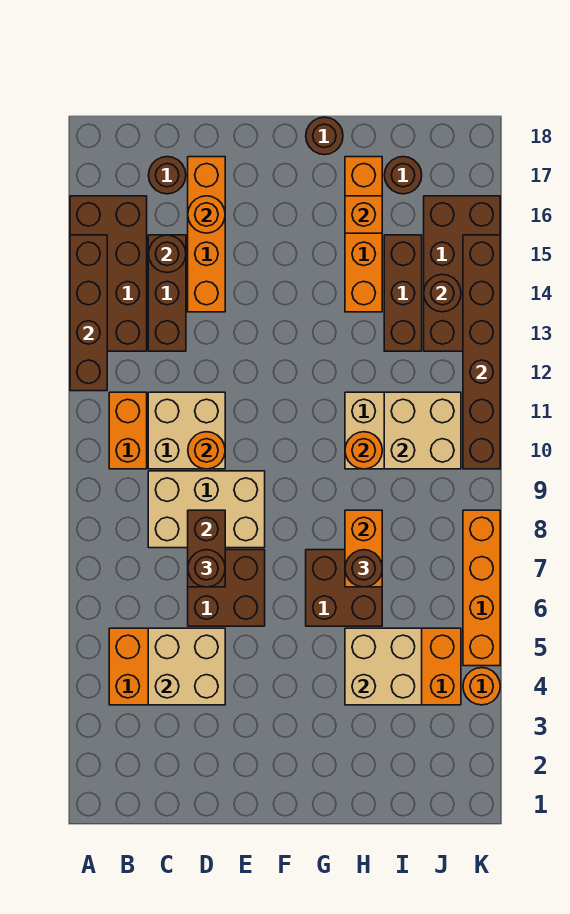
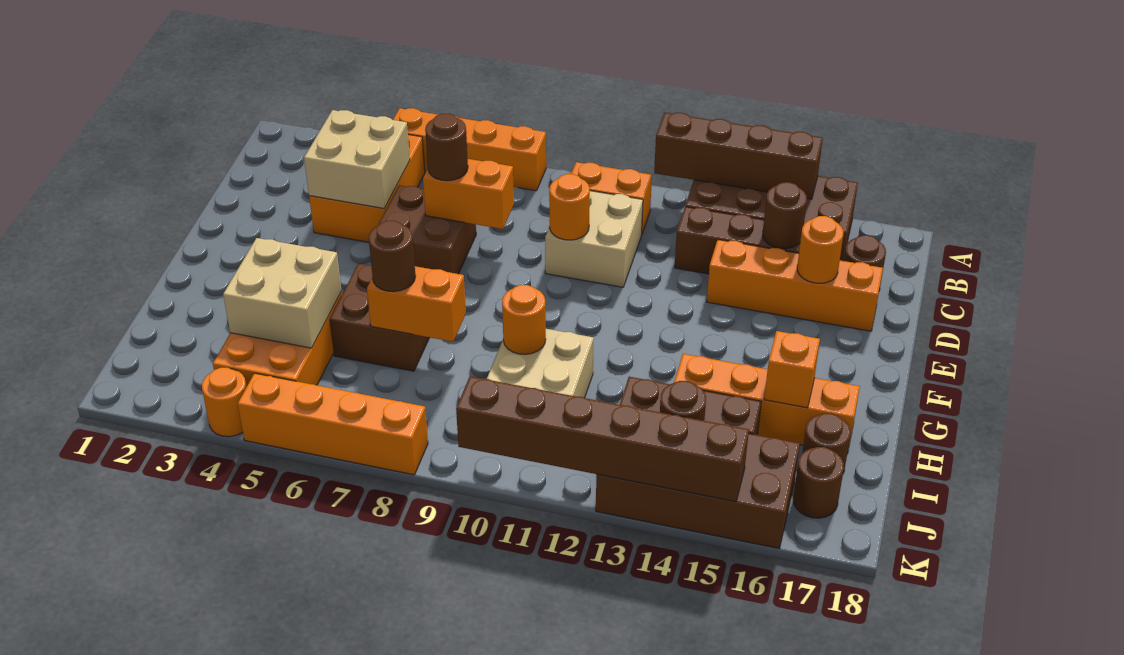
none -> orange brick A5:A8 level 1
tan brick C8:E9 level 1 -> none
brown brick D7:D8 level 2 -> orange brick D7:D8 level 2
brown round brick G18 level 1 -> brown round brick J17 level 1
tan brick I10:J11 level 2 -> none

